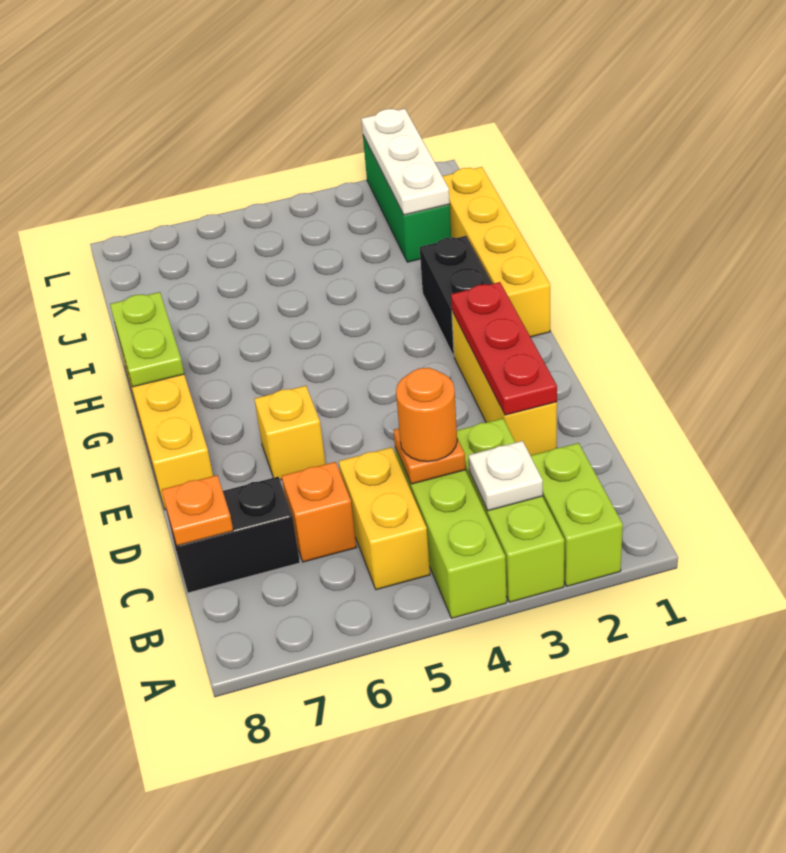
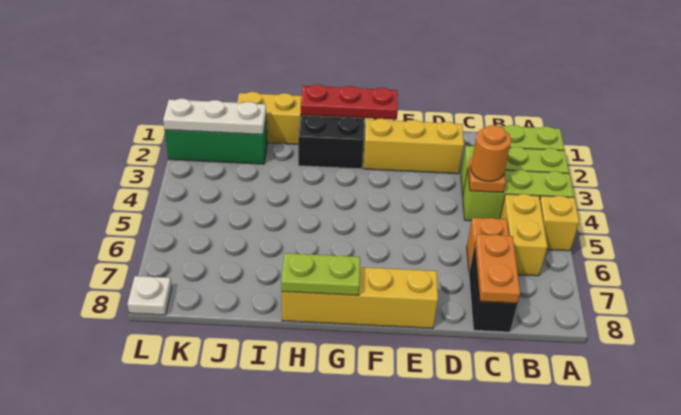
white plate B3 level 2 -> white plate L8 level 1
yellow brick B5:C5 level 1 -> yellow brick B5:B6 level 1
orange plate C8 level 2 -> orange plate C7:C8 level 2
red plate D2:F2 level 2 -> red plate F1:H1 level 2
yellow brick E6 level 1 -> yellow brick A5 level 1

